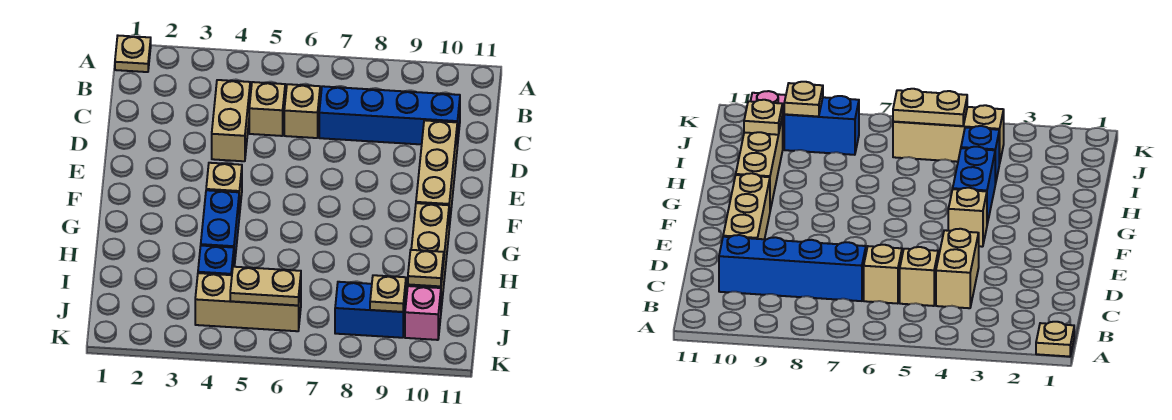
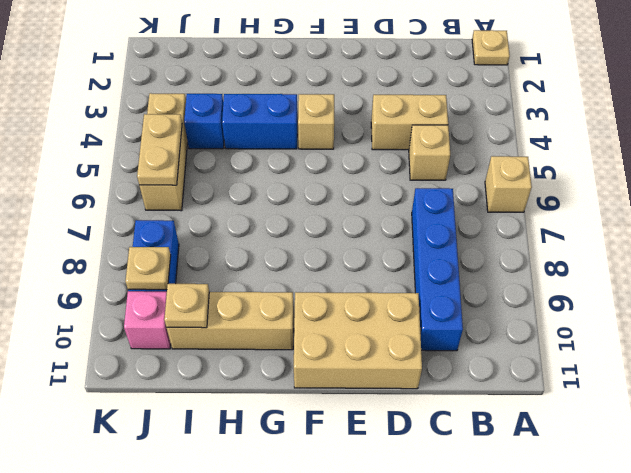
tan brick C6 level 1 -> tan brick A6 level 1
tan brick D10:F10 level 1 -> tan brick D10:F11 level 1

